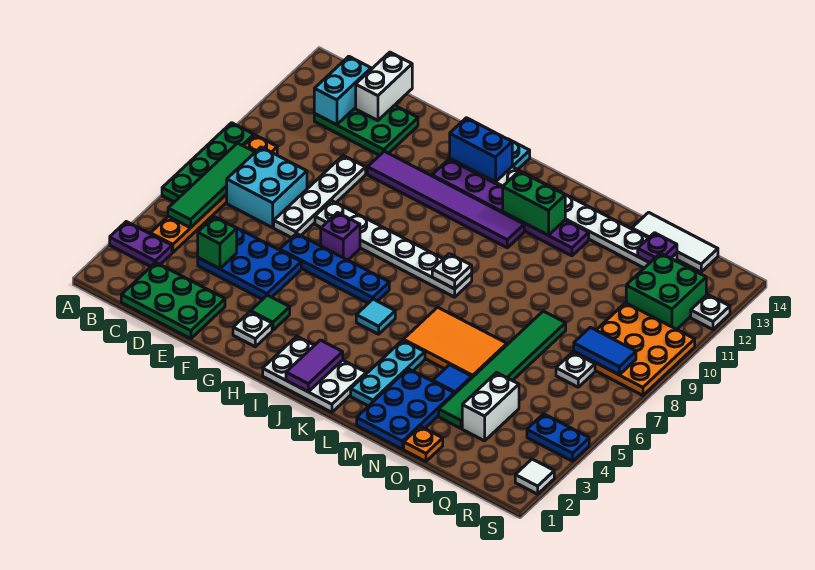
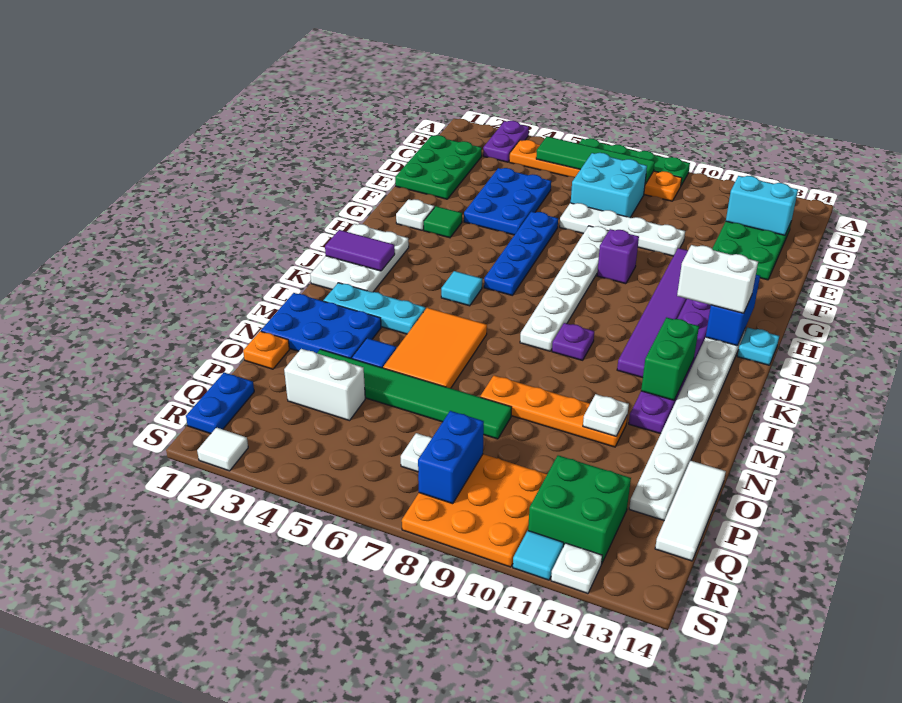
green brick D4 level 2 -> none
white brick D13:D14 level 2 -> white brick I12:I13 level 3
purple brick G7 level 1 -> purple brick G9 level 1
white plate K8 level 2 -> white plate N11 level 2
none -> orange plate N8:N11 level 1
purple plate P13 level 2 -> purple plate K9 level 1
blue tile Q8:R8 level 2 -> blue brick Q8:R8 level 2
blue plate R4:S4 level 1 -> blue plate Q1:R1 level 1
none -> cyan tile S11 level 1

